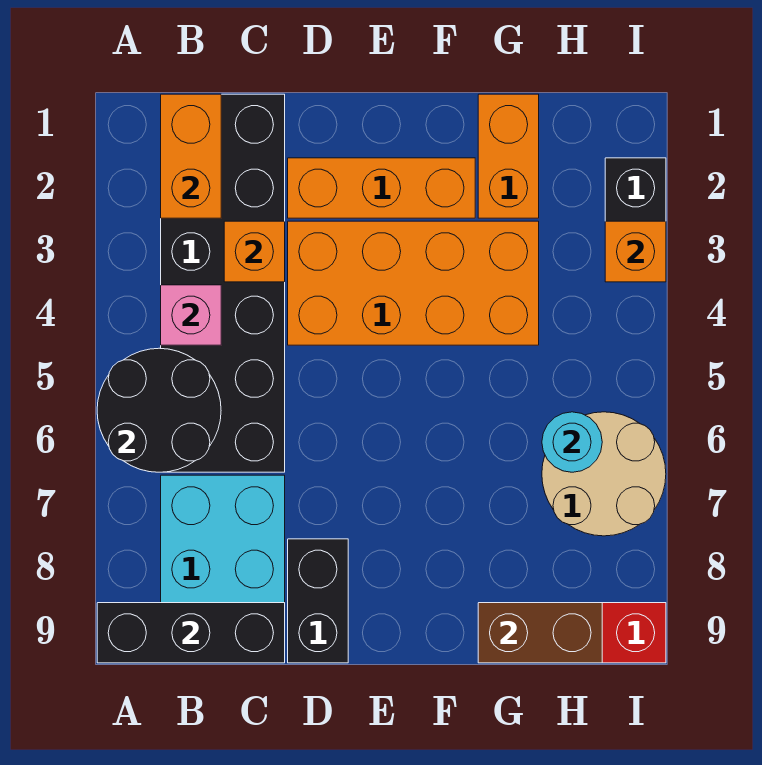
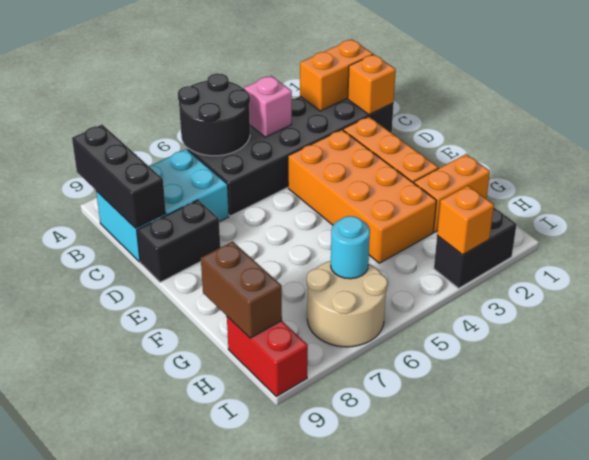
orange brick C3 level 2 -> orange brick C1 level 2

